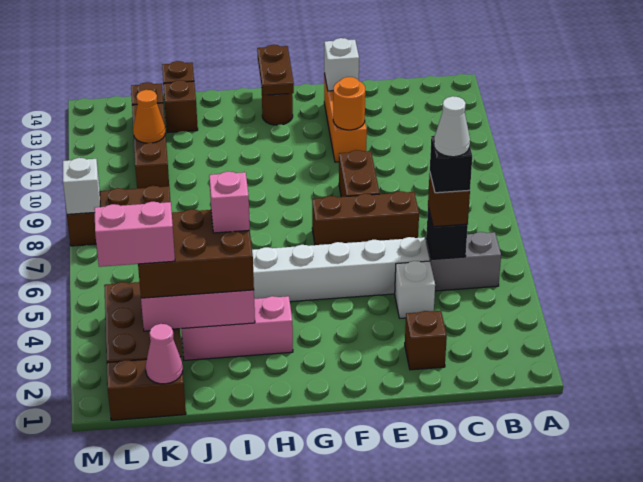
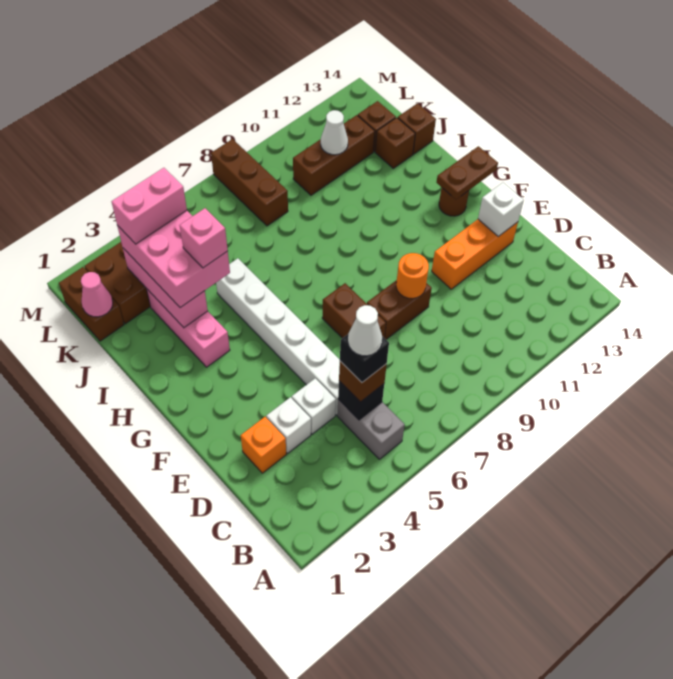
brown brick D2 level 1 -> orange brick D2 level 1
brown brick D7:F7 level 1 -> brown brick E7:F7 level 1
orange round brick E11 level 2 -> orange round brick E9 level 2
brown brick I3:K4 level 3 -> pink brick I3:K4 level 3
pink brick K3:L3 level 4 -> pink brick K3:K4 level 4
orange cone K11 level 2 -> white cone K11 level 2
white brick M8 level 2 -> white brick D3 level 1

